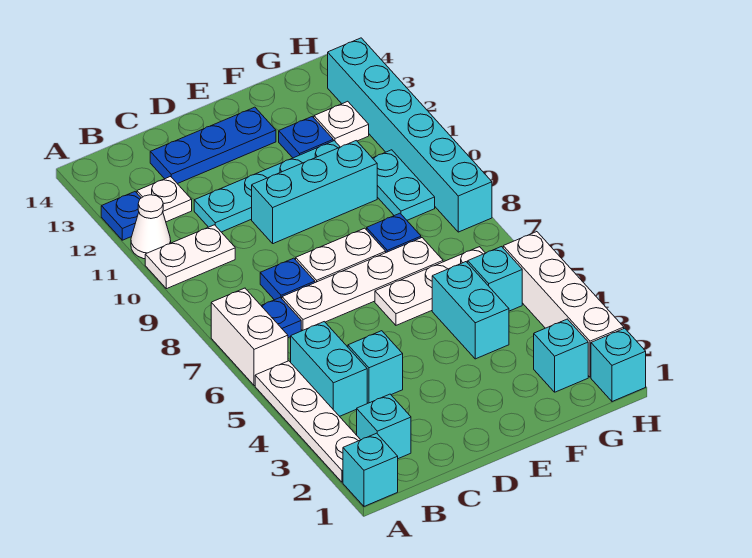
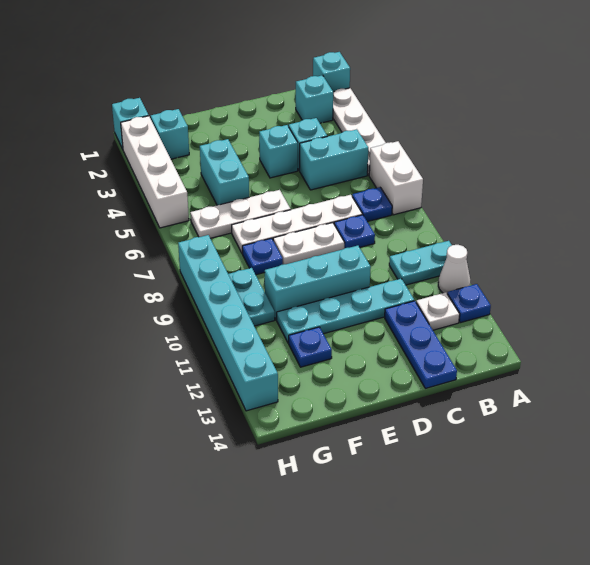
white plate A10:B10 level 1 -> cyan plate A10:B10 level 1
cyan brick B4:B5 level 1 -> cyan brick B5:C5 level 1
blue plate C13:E13 level 1 -> blue plate C12:C14 level 1
cyan brick G5 level 1 -> cyan brick D4 level 1
white plate G12 level 1 -> none

